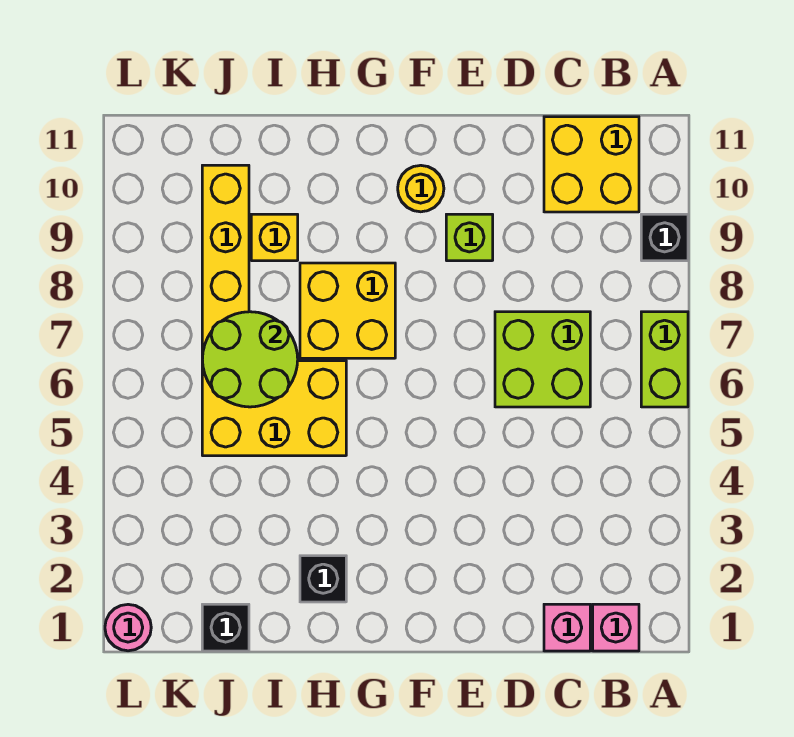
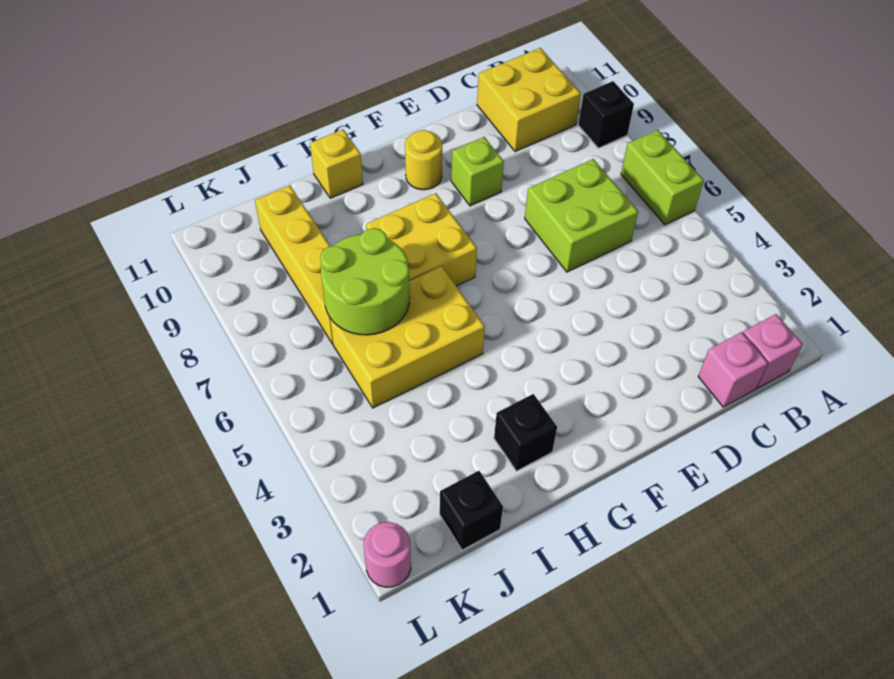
yellow brick I9 level 1 -> yellow brick H11 level 1

